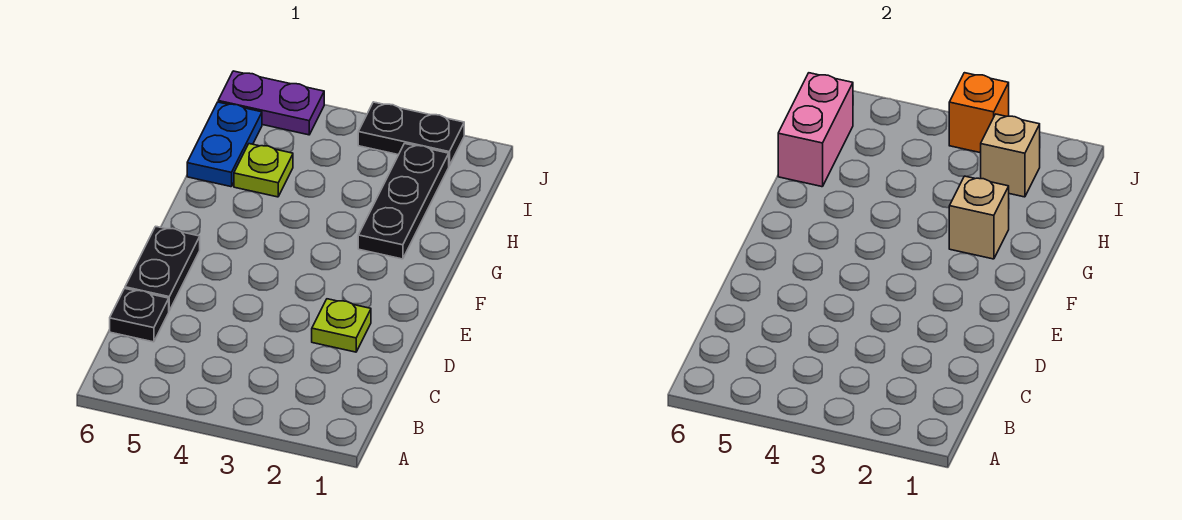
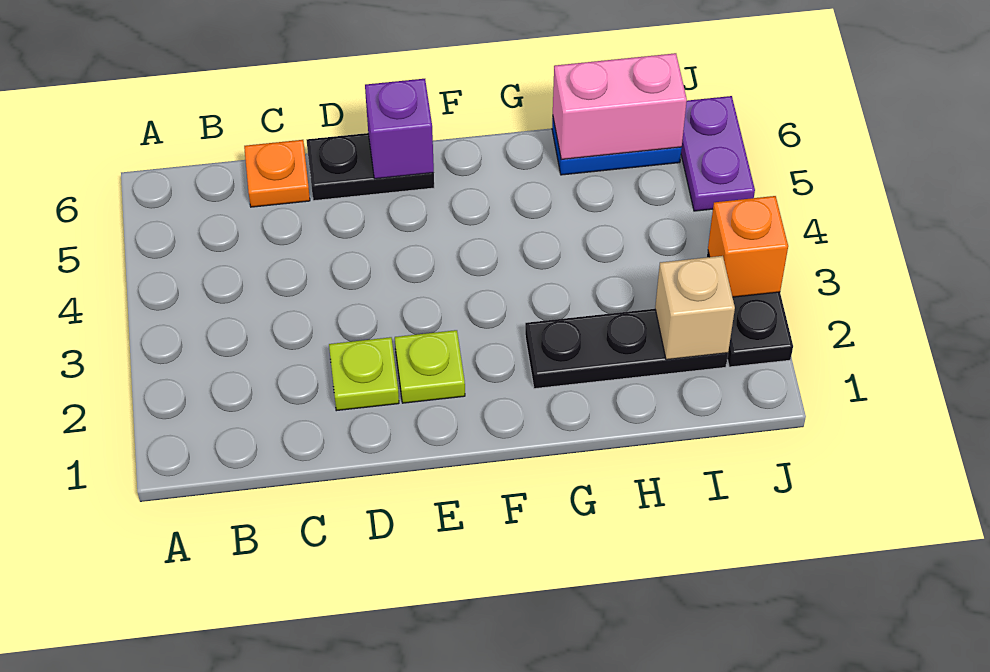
black plate C6 level 1 -> orange plate C6 level 1
none -> purple brick E6 level 2
tan brick G2 level 2 -> none
lime plate H5 level 1 -> lime plate E2 level 1

